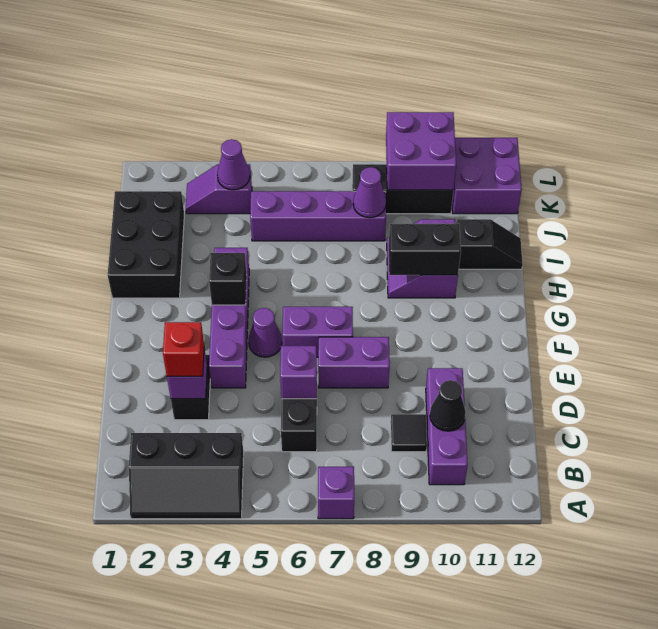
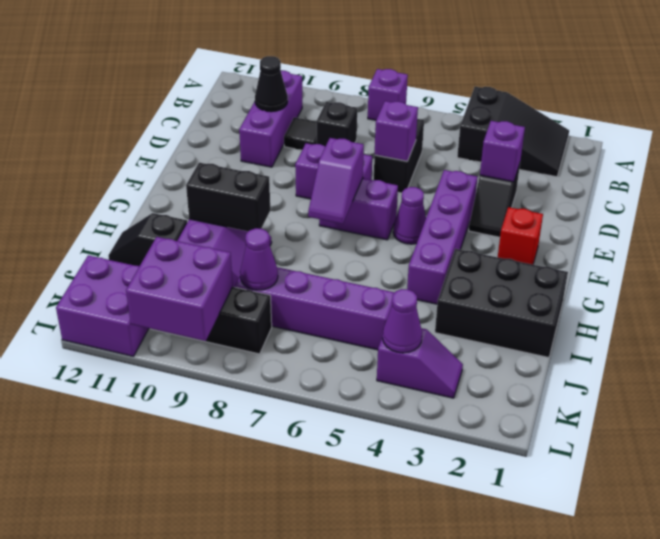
black slope A2:B4 level 1 top B -> black slope A2:B4 level 1 top 4
red brick D3 level 3 -> red brick F2 level 1
none -> purple slope F7:G7 level 2 top F
black brick G4 level 2 -> black brick C8 level 1
black brick H1:J2 level 1 -> black brick H1:I3 level 1

